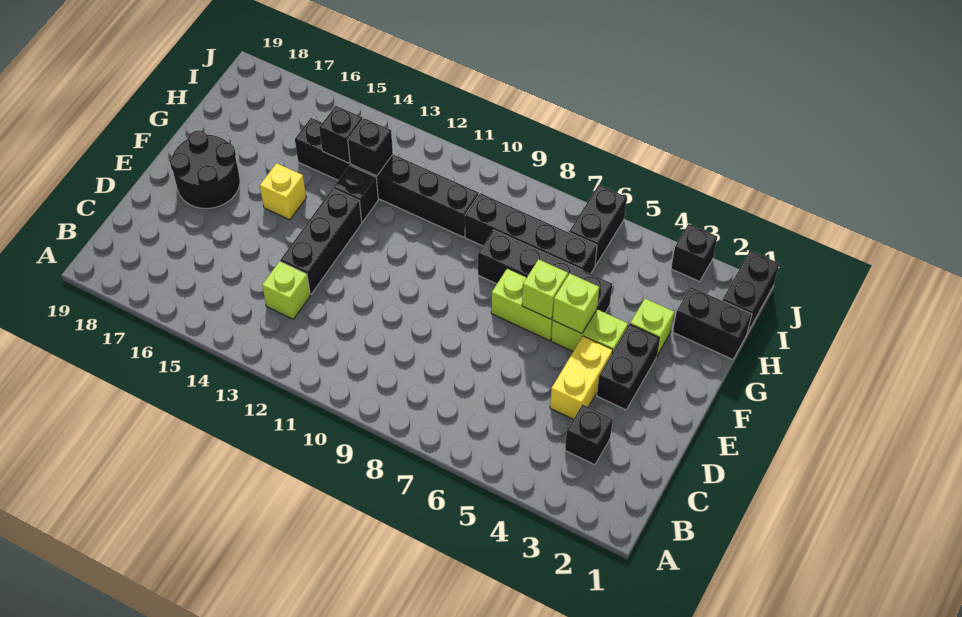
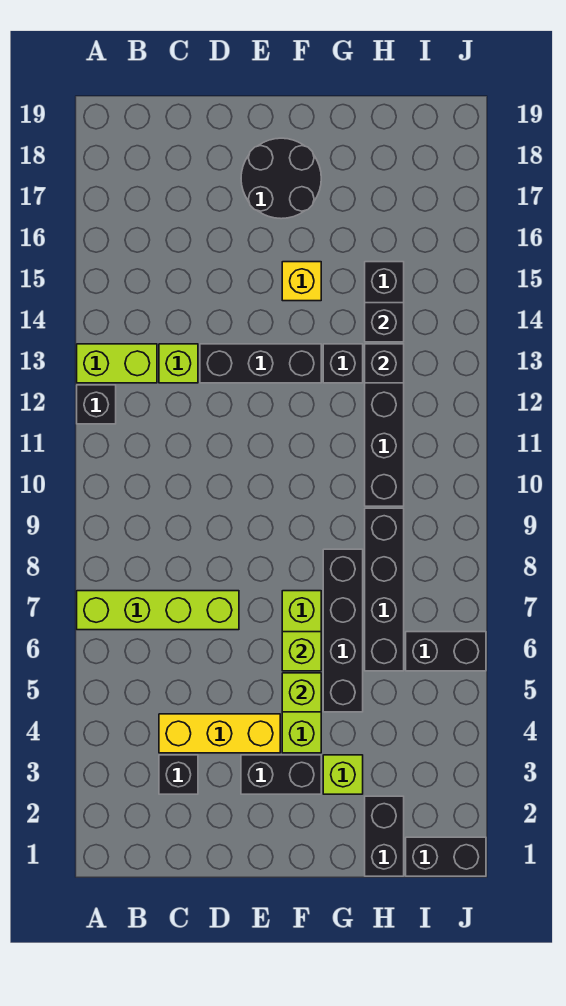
none -> lime brick A7:D7 level 1
none -> lime brick A13:B13 level 1
yellow brick D4:E4 level 1 -> yellow brick C4:E4 level 1
black brick J3 level 1 -> black brick A12 level 1

